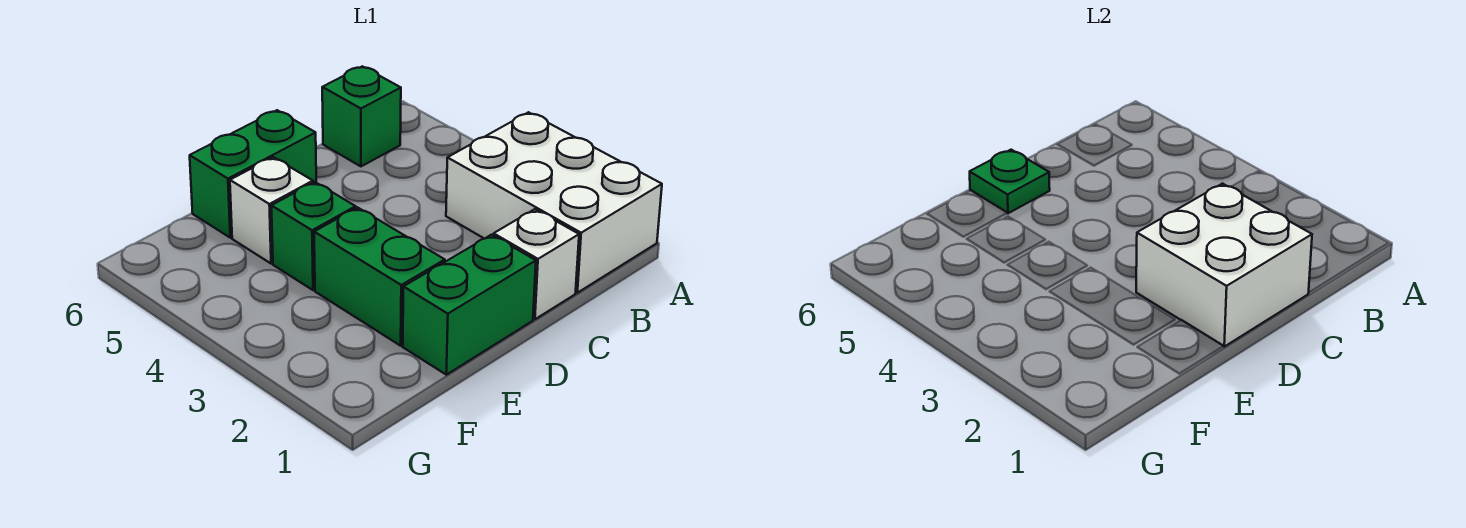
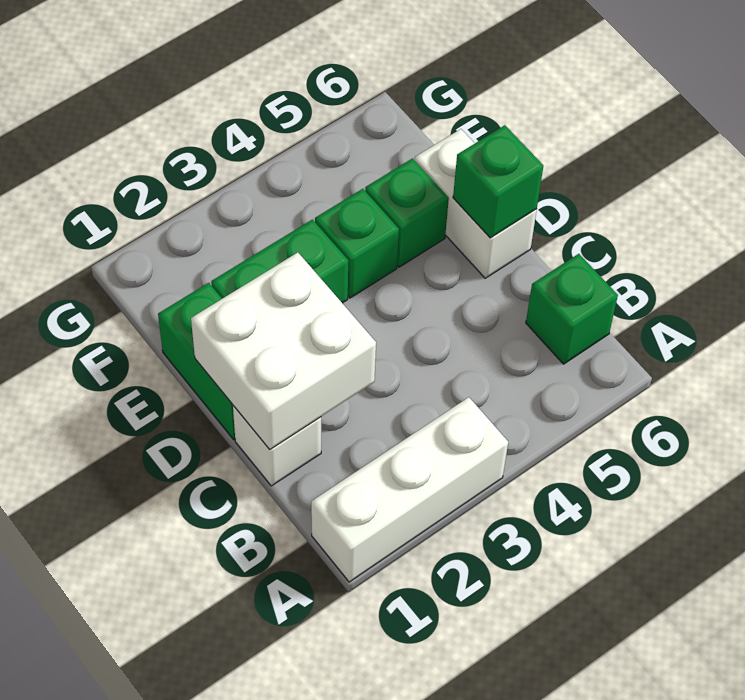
white brick A1:B3 level 1 -> white brick A1:A3 level 1
green brick D6:E6 level 1 -> white brick D6:E6 level 1
green plate D6 level 2 -> green brick D6 level 2
white brick E5 level 1 -> green brick E5 level 1

